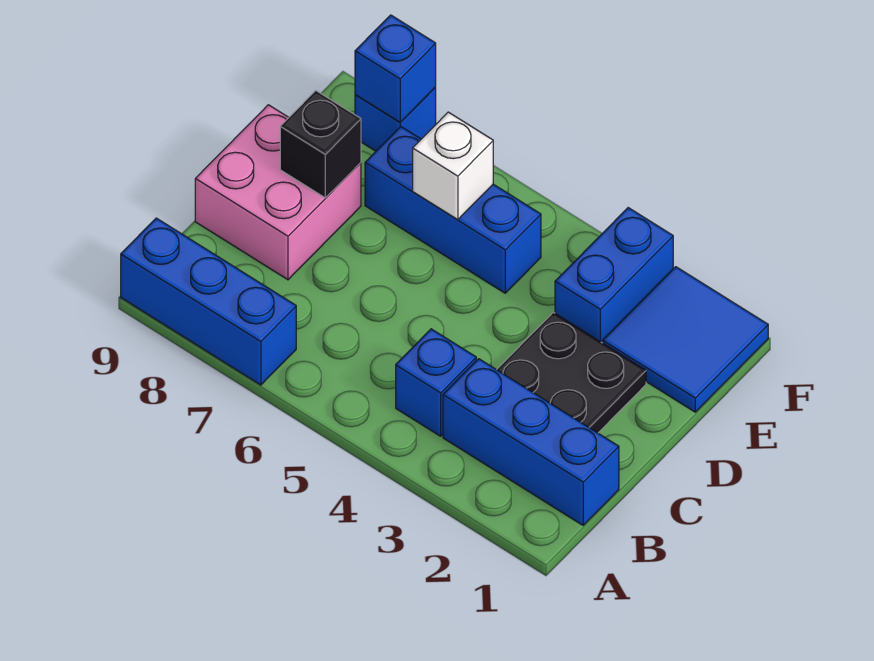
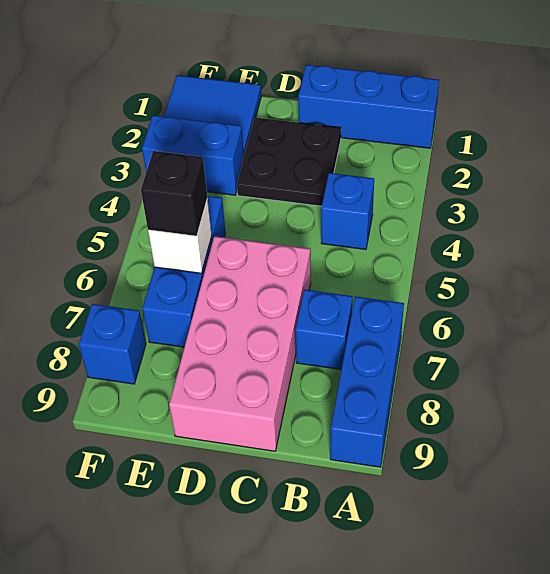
blue brick B1:B3 level 1 -> blue brick A1:C1 level 1
pink brick C8:D9 level 1 -> pink brick C6:D9 level 1
black brick D8 level 2 -> black brick E6 level 3
blue brick F8 level 2 -> blue brick B7 level 1

